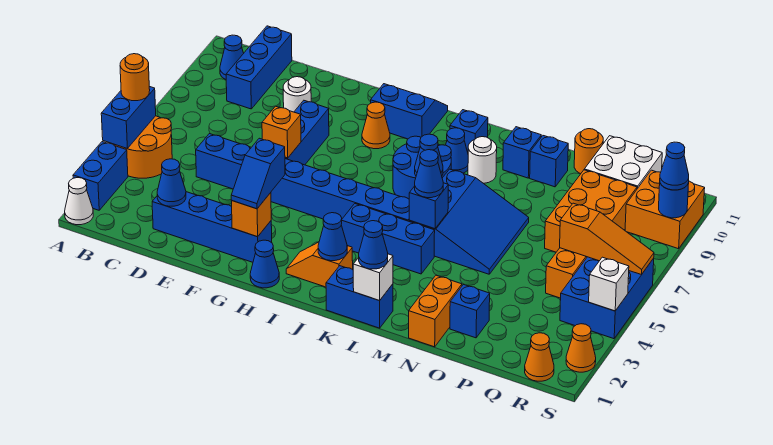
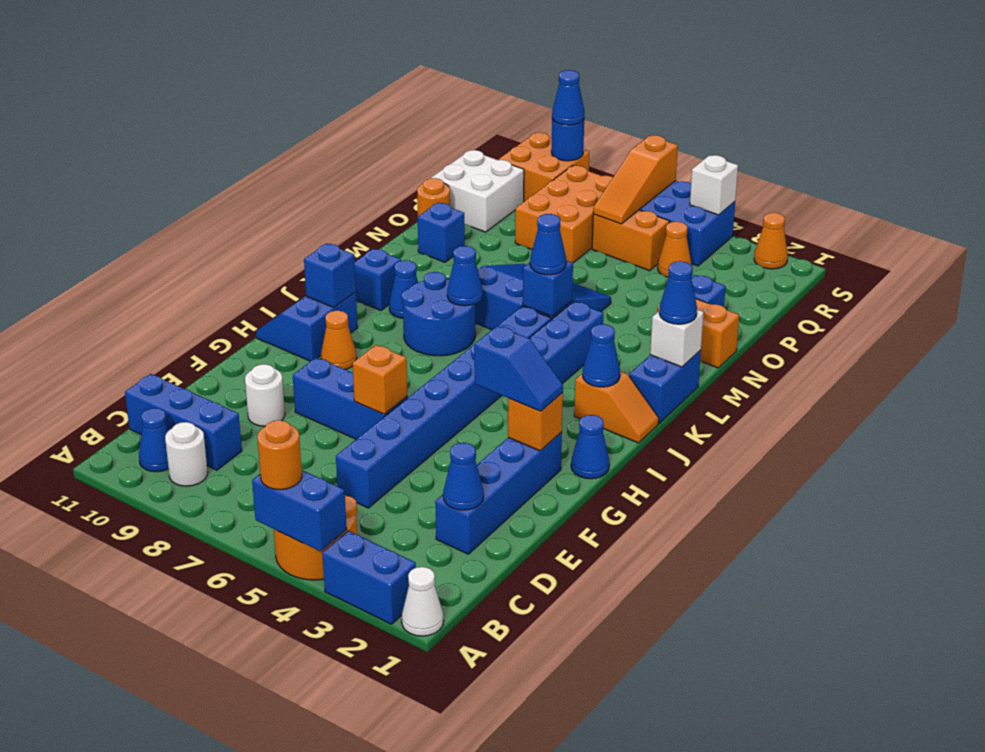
orange slope I2:J2 level 1 top J -> orange slope J1:J2 level 1 top 2
white round brick L9 level 1 -> white round brick B9 level 1
blue brick M10 level 1 -> blue brick I10 level 2
orange brick P7:Q9 level 1 -> orange brick P7:R8 level 1
orange slope Q6:S6 level 2 top Q -> orange slope Q6:S6 level 2 top S
orange cone R1 level 1 -> orange cone Q4 level 1

